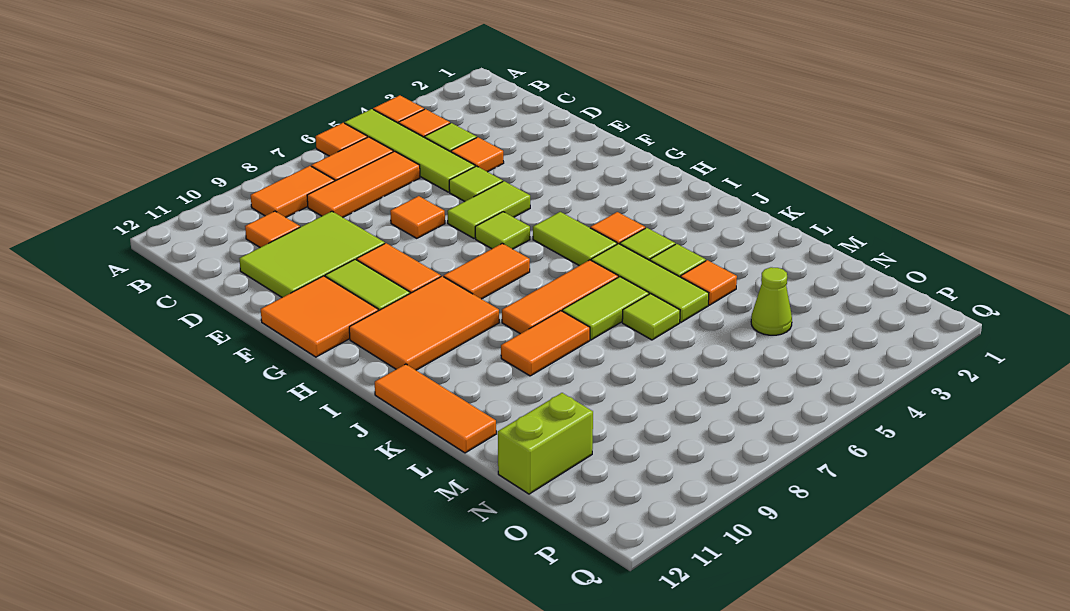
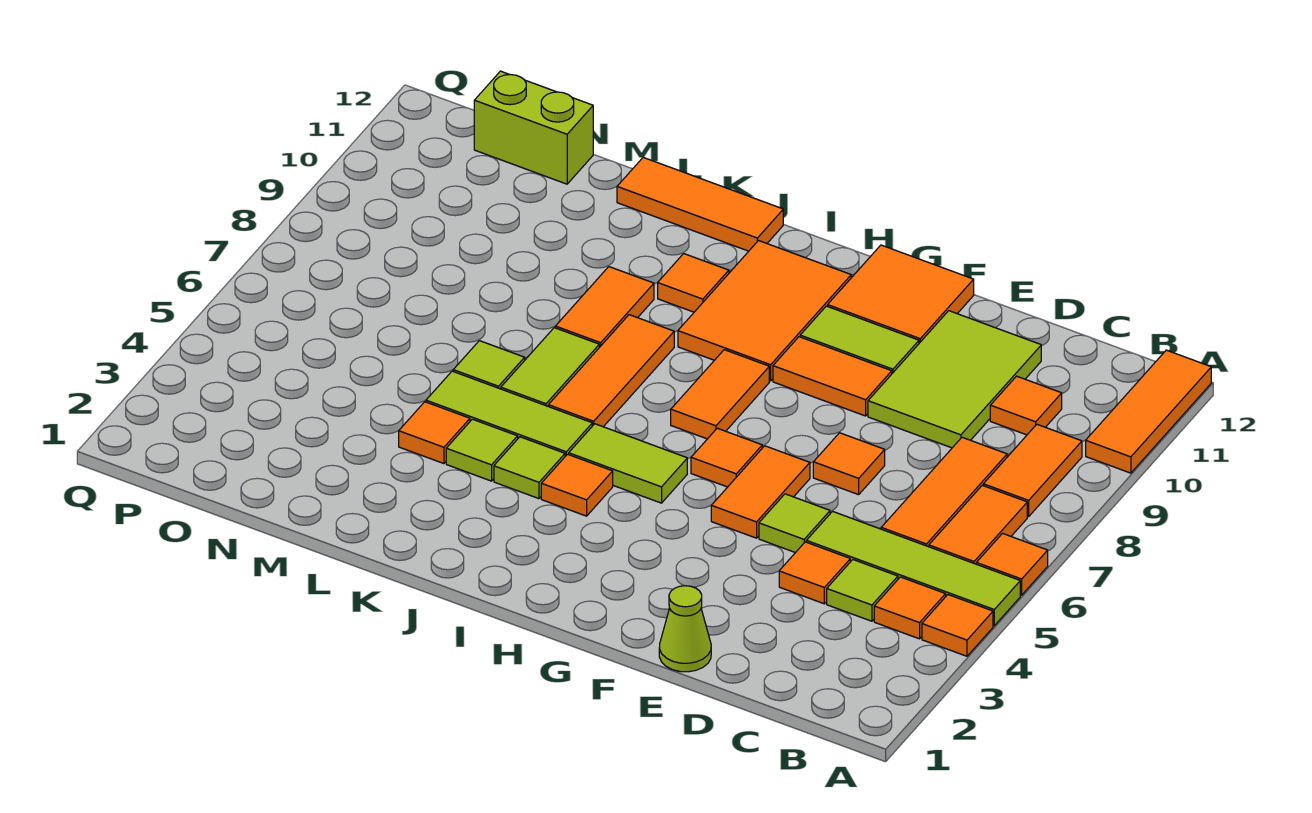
none -> orange tile A10:A12 level 1
lime tile F5:F6 level 1 -> orange tile F5:F6 level 1
lime tile G6 level 1 -> orange tile G6 level 1
none -> orange tile J10 level 1
lime cone N4 level 1 -> lime cone E1 level 1
lime brick N11:N12 level 1 -> lime brick N12:O12 level 1

